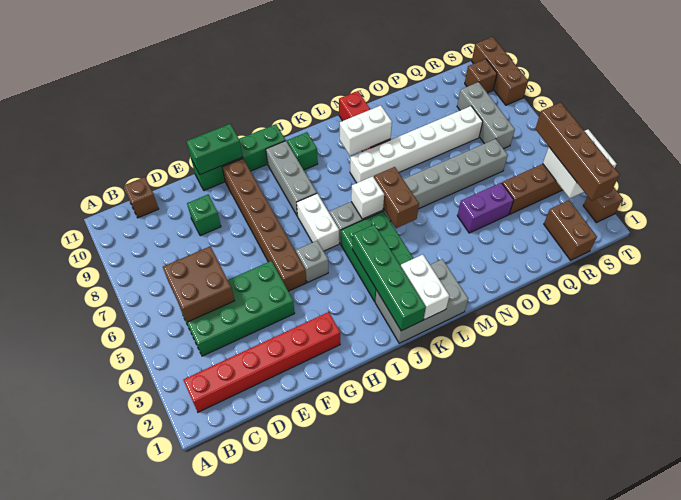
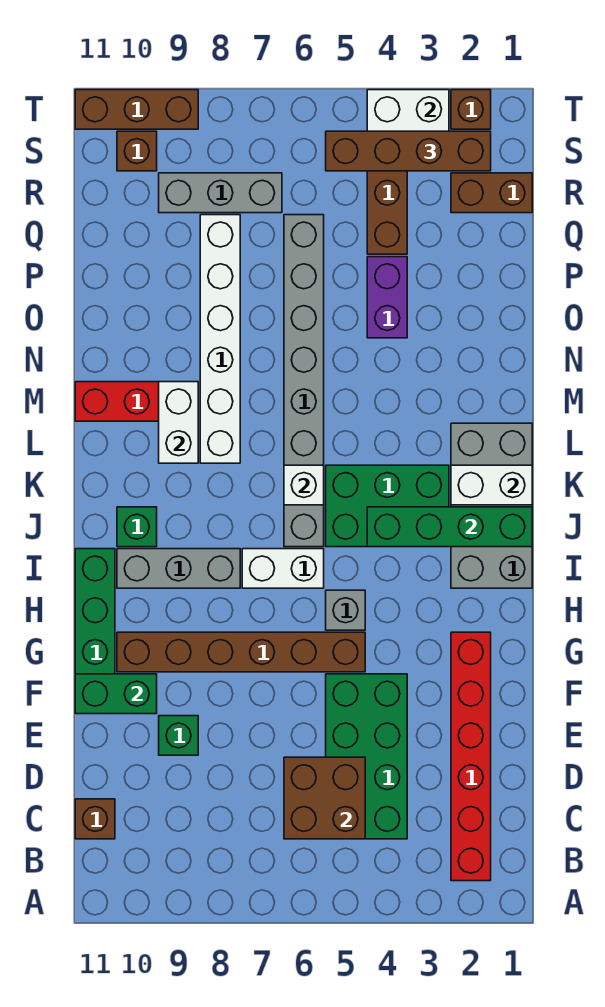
green brick F11:G11 level 2 -> green brick F10:F11 level 2
grey brick J1:L2 level 1 -> grey brick I1:L2 level 1
brown brick L5:L6 level 2 -> none

